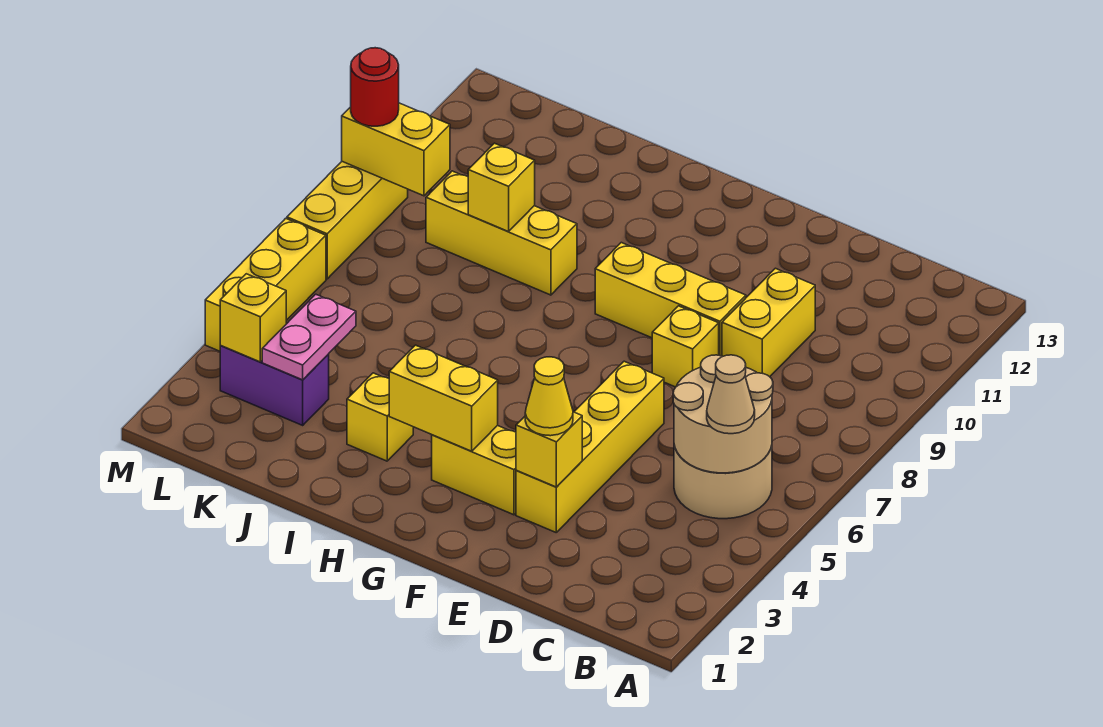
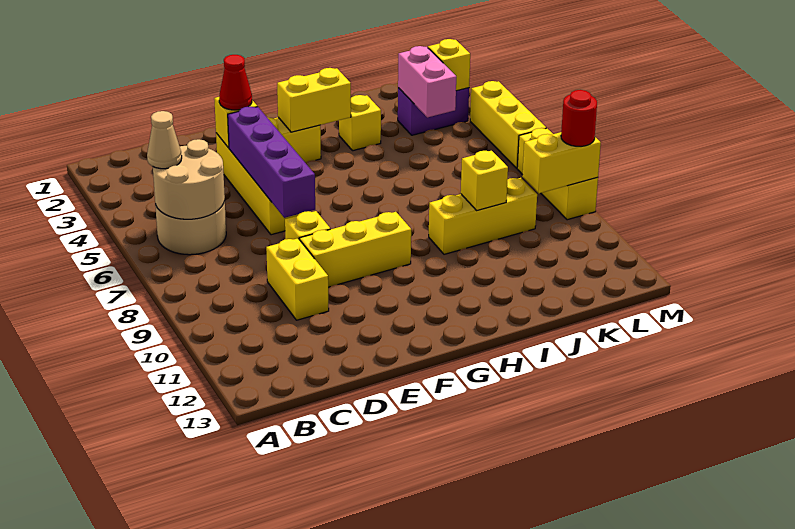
yellow cone E3 level 3 -> red cone E3 level 3
none -> purple brick E4:E7 level 2
pink plate K3:K4 level 2 -> pink brick K3:K4 level 2

